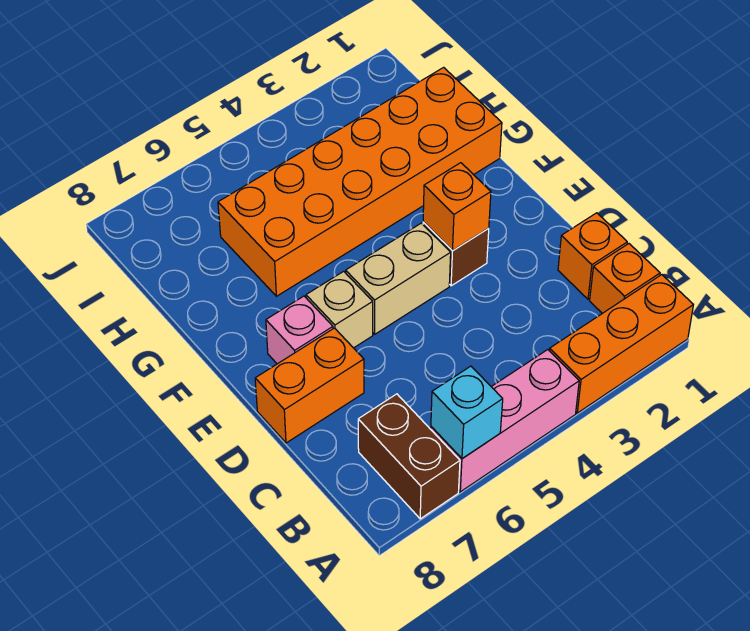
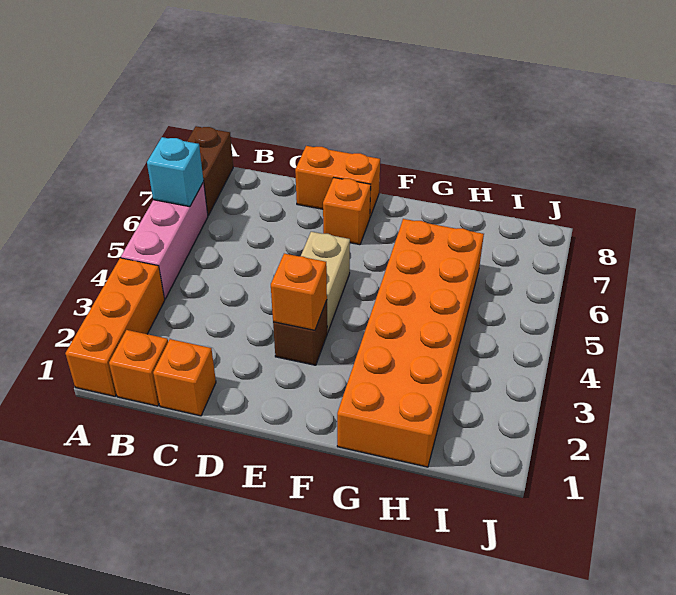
brown brick A7:B7 level 1 -> brown brick A7:A8 level 1
orange brick D7:D8 level 1 -> orange brick D8:E8 level 1
tan brick E6 level 1 -> none
pink brick E7 level 1 -> orange brick E7 level 1

